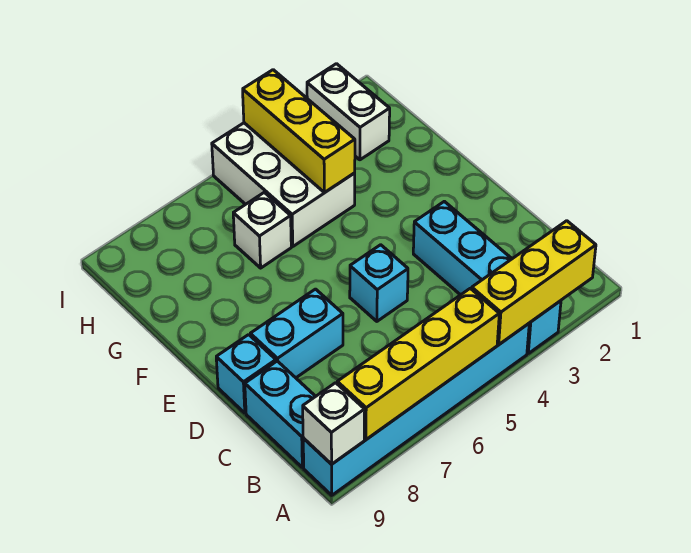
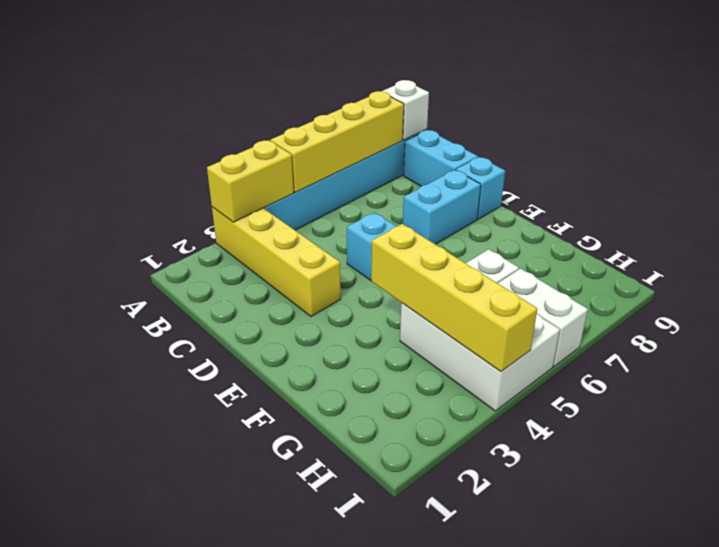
yellow brick A2:A4 level 2 -> yellow brick A3:A4 level 2
cyan brick A3:D3 level 1 -> yellow brick A3:D3 level 1
yellow brick G4:I4 level 2 -> yellow brick F4:I4 level 2
white brick H2:I2 level 1 -> white brick H6:I6 level 1

